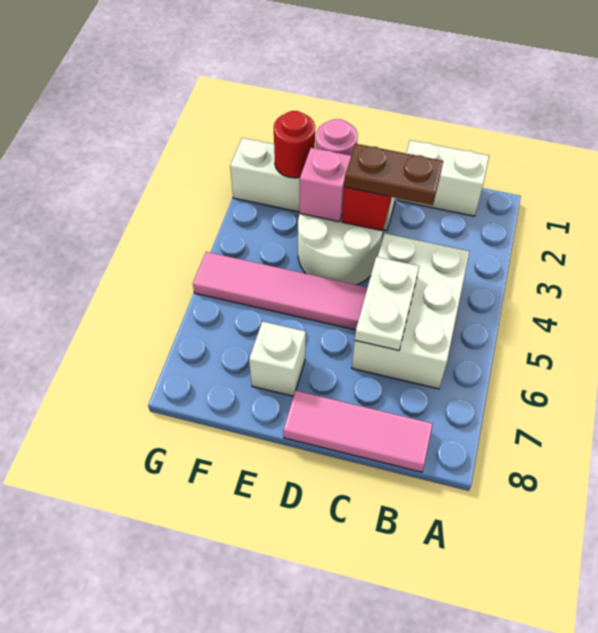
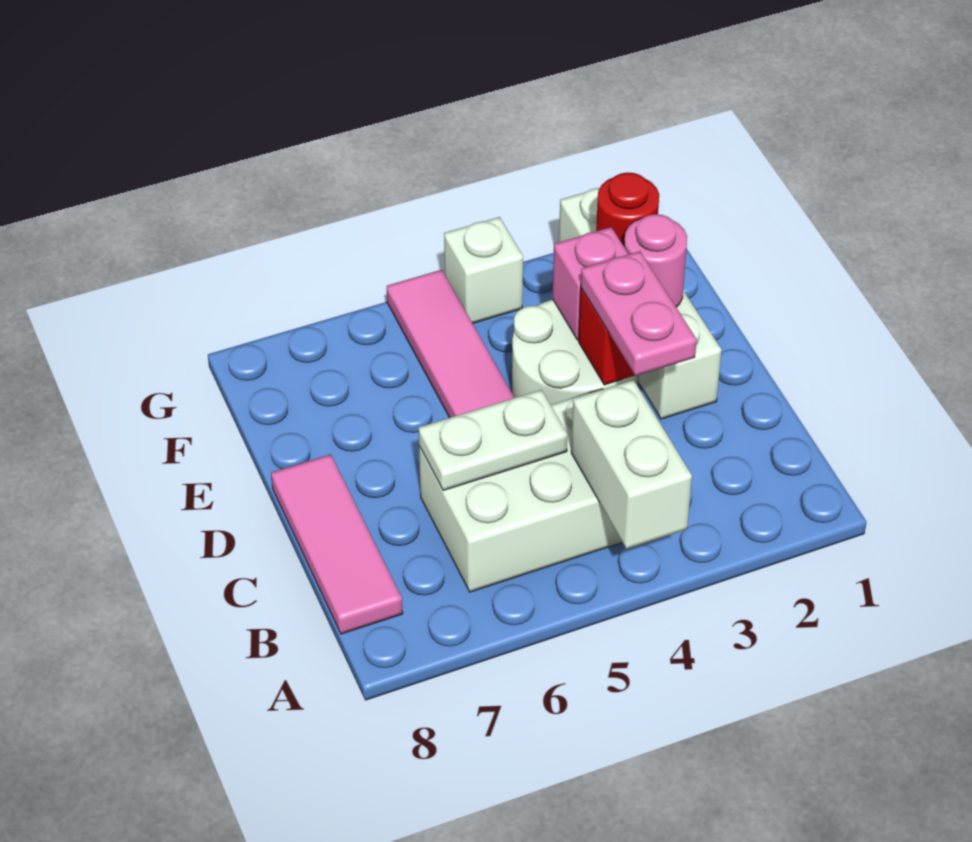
white brick B1:C1 level 1 -> white brick A4:B4 level 2
brown plate C3:D3 level 3 -> pink plate C3:D3 level 3
white brick E7 level 1 -> white brick G4 level 1

